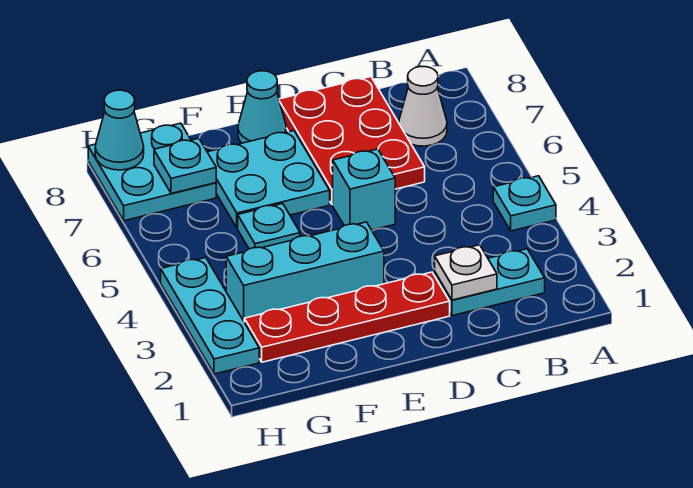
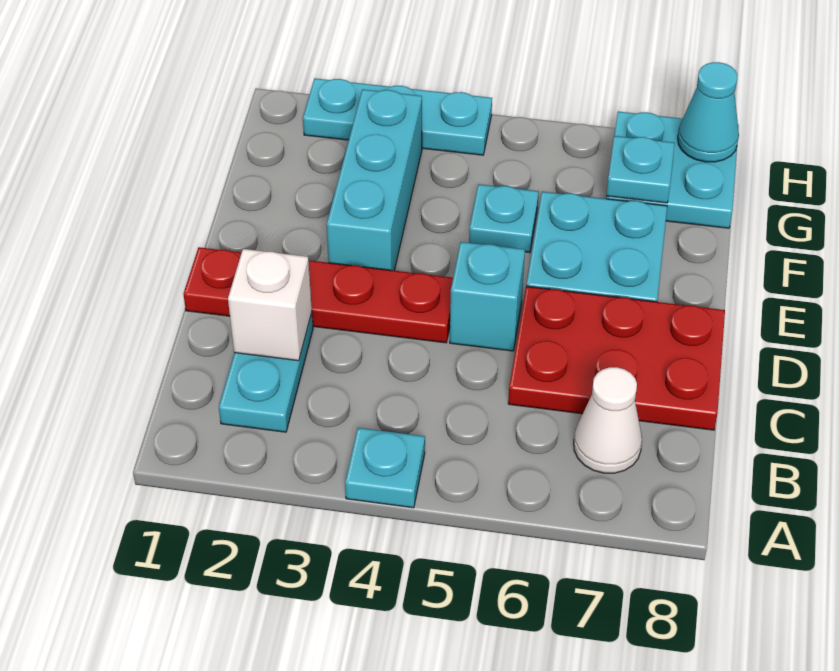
white plate C2 level 2 -> white brick C2 level 2
red plate D2:G2 level 1 -> red plate D1:D4 level 1
cyan cone E8 level 1 -> none

